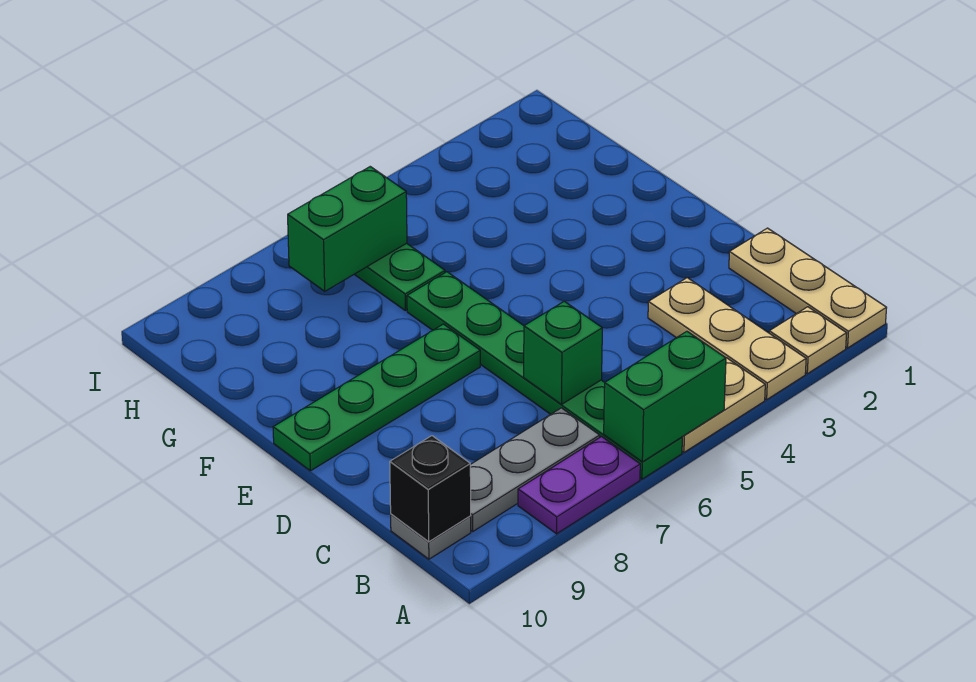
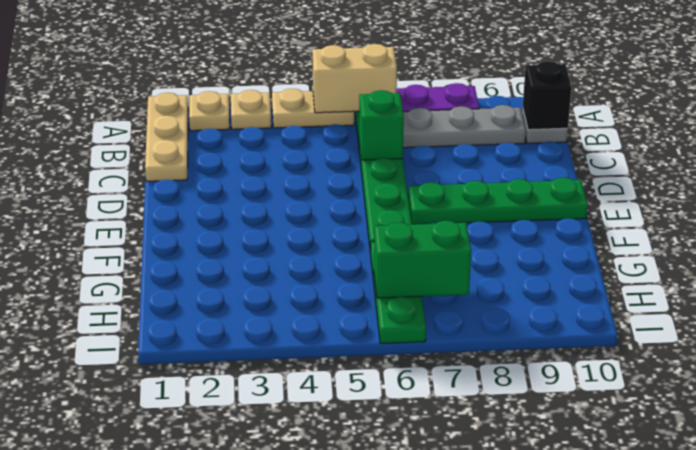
tan plate A3:C3 level 1 -> tan plate A3 level 1
green brick A5:A6 level 2 -> tan brick A5:A6 level 2

